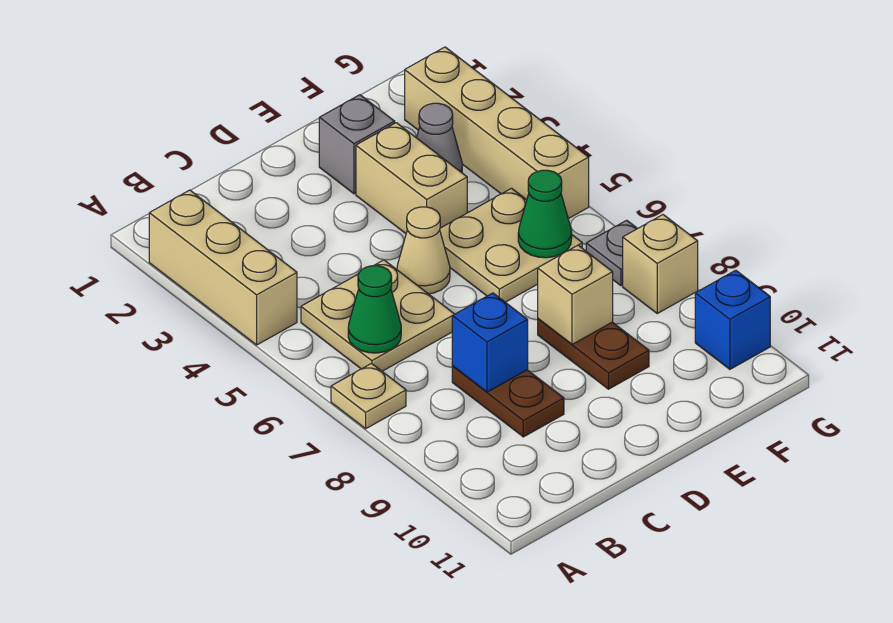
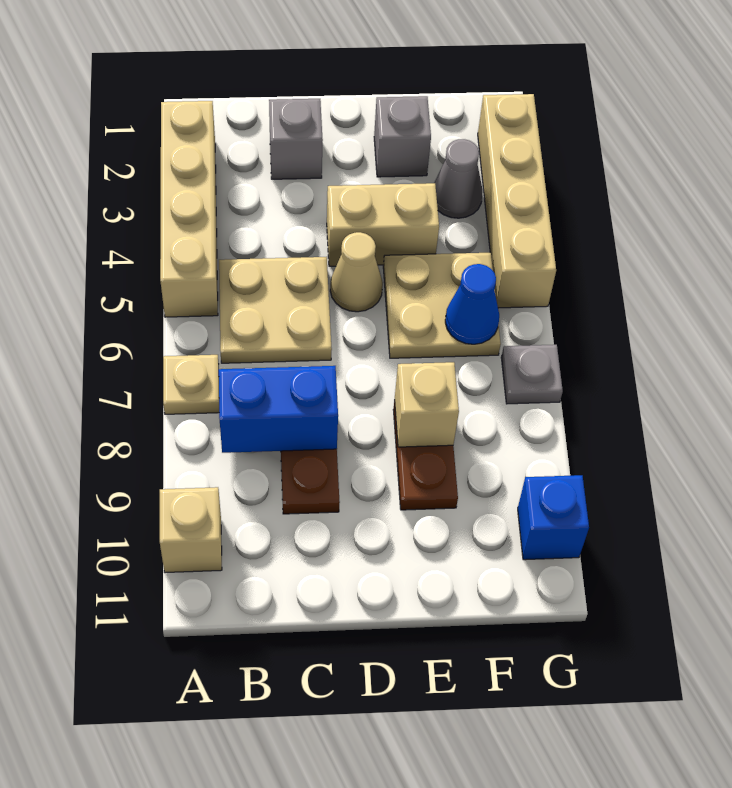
tan brick A2:A4 level 1 -> tan brick A2:A5 level 1
green cone B6 level 2 -> none
none -> grey brick C2 level 1
blue brick C8 level 2 -> blue brick B8:C8 level 2
tan brick E3:E4 level 1 -> tan brick D4:E4 level 1
green cone F6 level 2 -> blue cone F6 level 2
tan brick G8 level 1 -> tan brick A10 level 1

